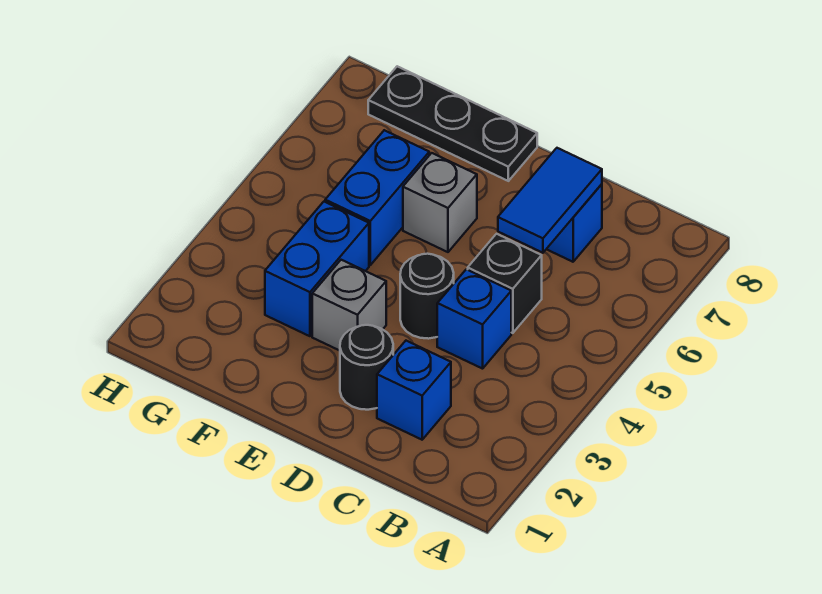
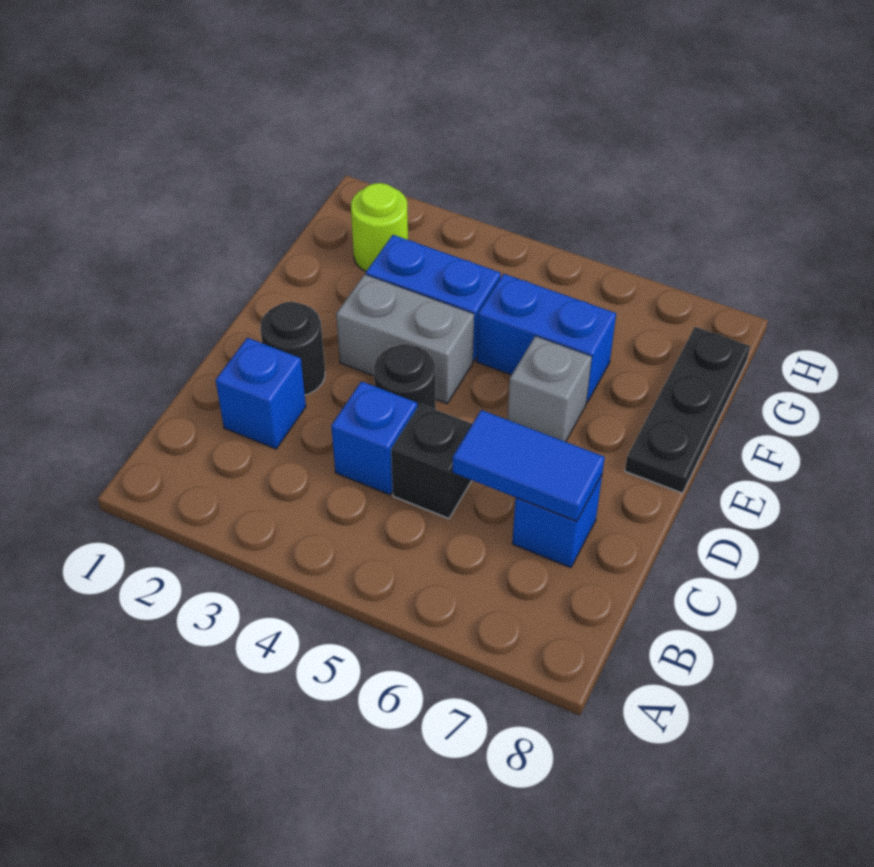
grey brick E3 level 1 -> grey brick E3:E4 level 1
none -> lime round brick G2 level 1

